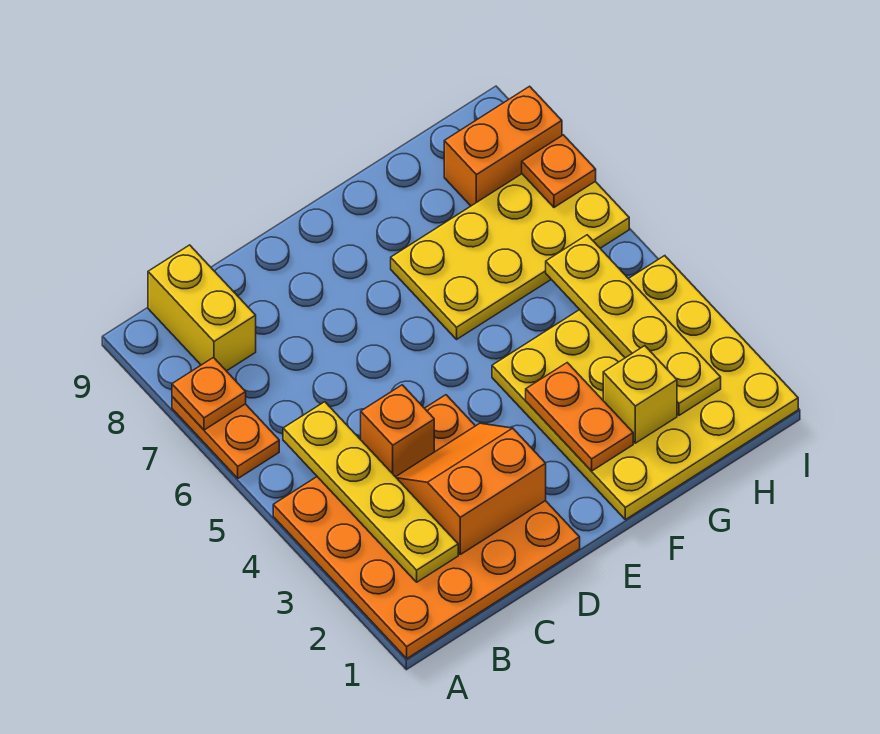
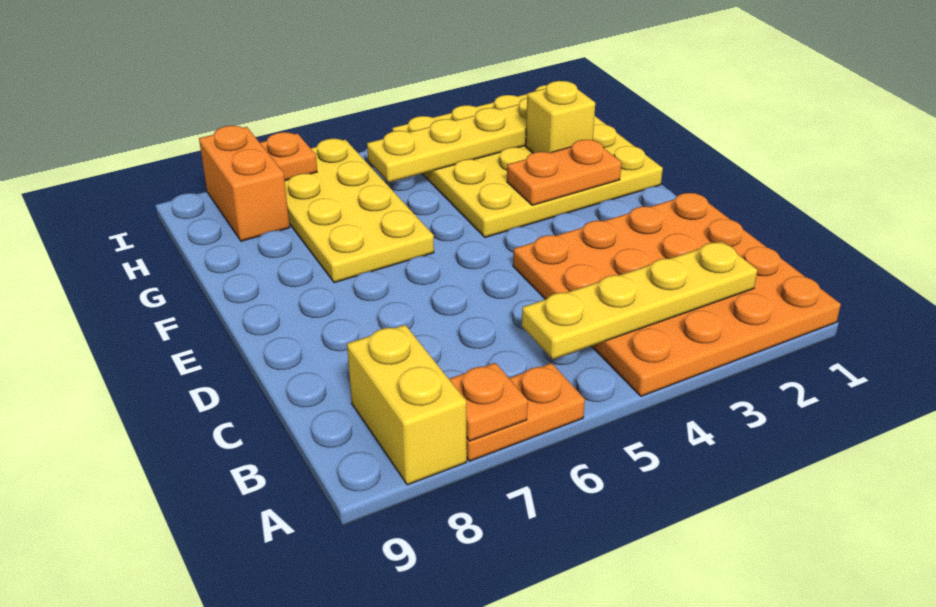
yellow brick B8:B9 level 1 -> yellow brick A8:B8 level 1
orange slope C2:D3 level 2 top 2 -> none
orange brick C4 level 2 -> none

